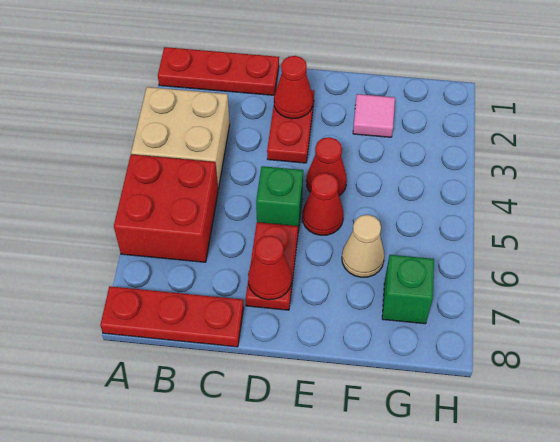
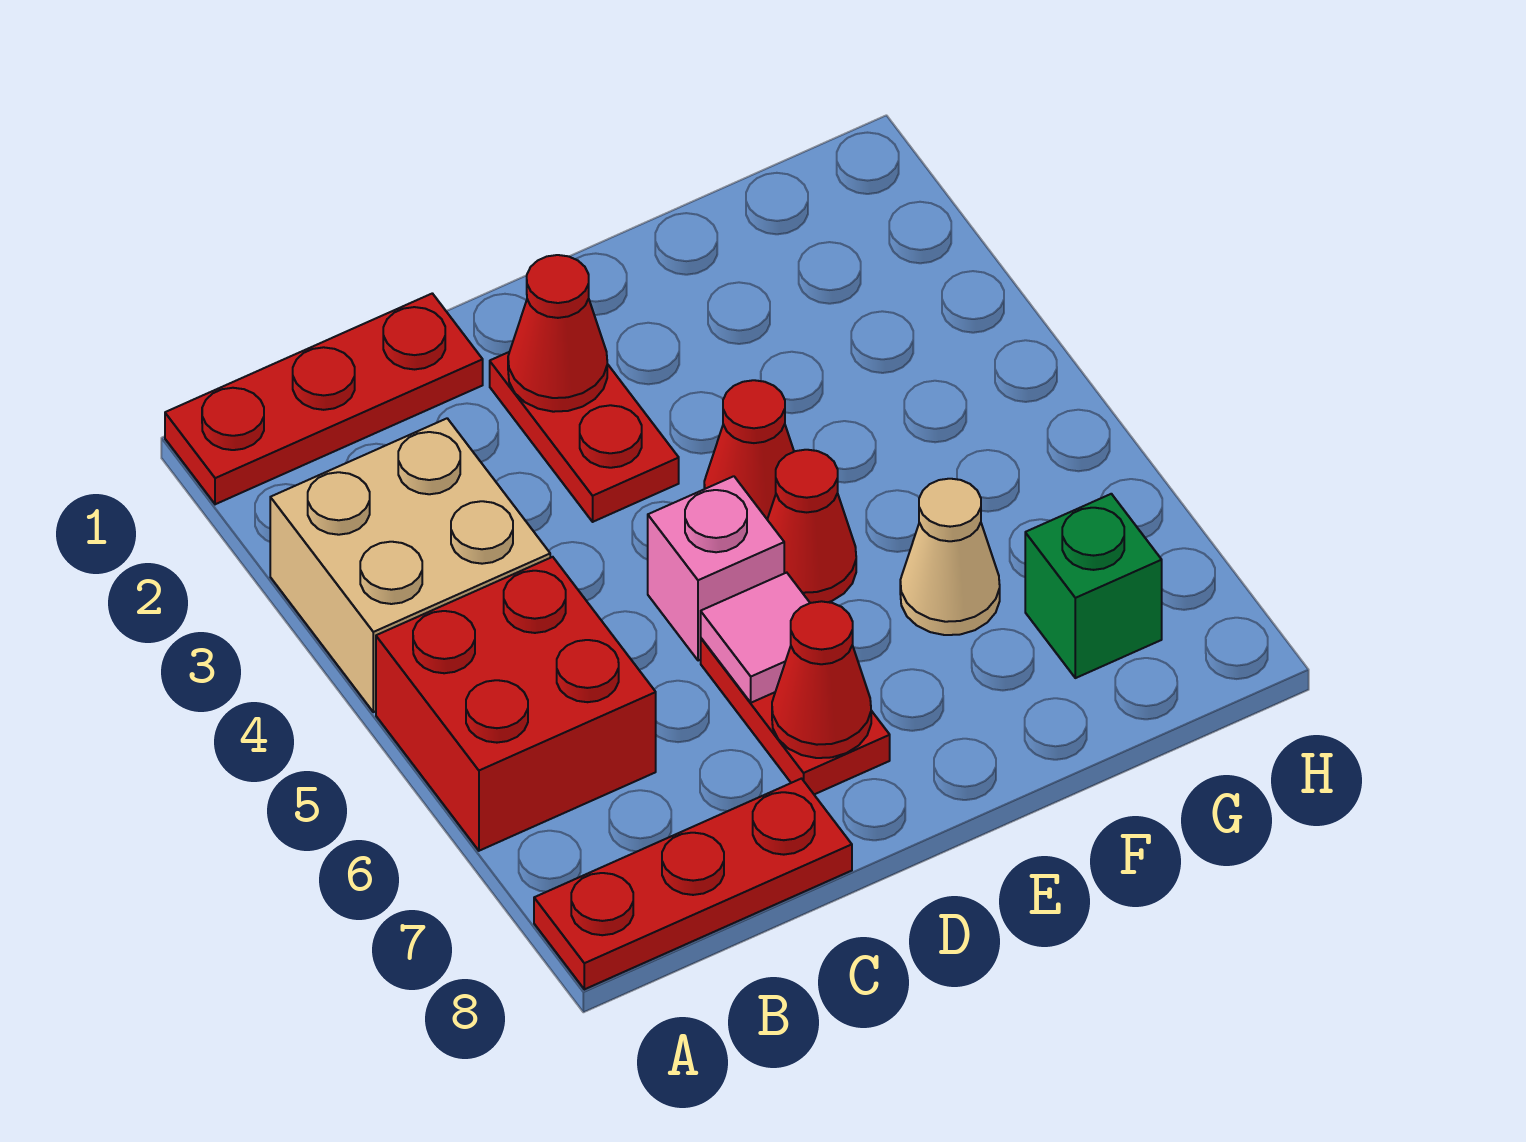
green brick D5 level 1 -> pink brick D5 level 1
pink tile F2 level 1 -> pink tile D6 level 2

